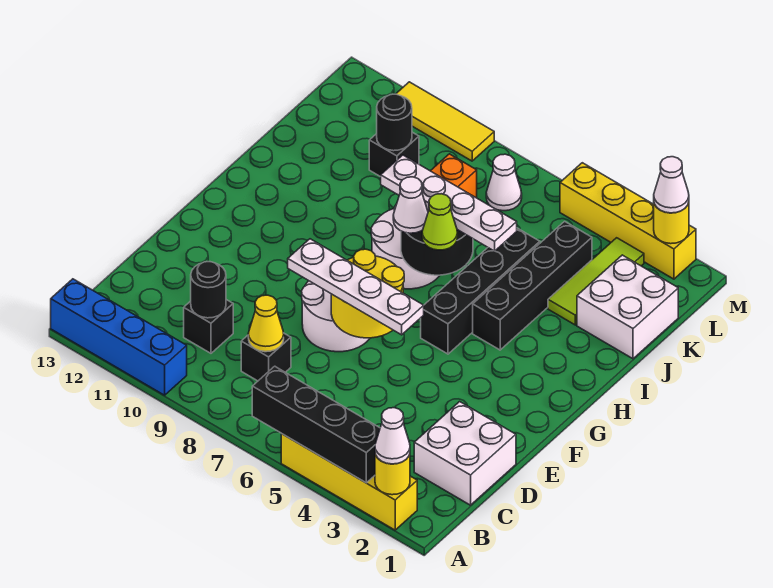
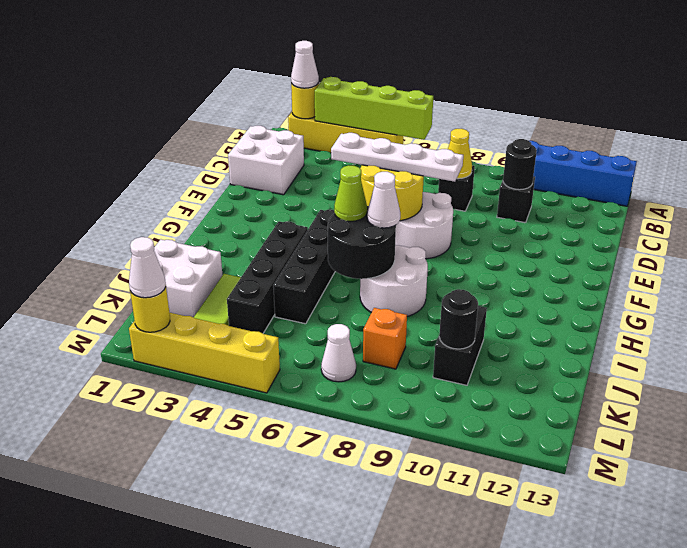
black brick A3:A6 level 2 -> lime brick A3:A6 level 2
white plate I5:I8 level 3 -> none
black brick K10 level 1 -> black brick J10:K10 level 1
yellow tile M9:M11 level 1 -> none

